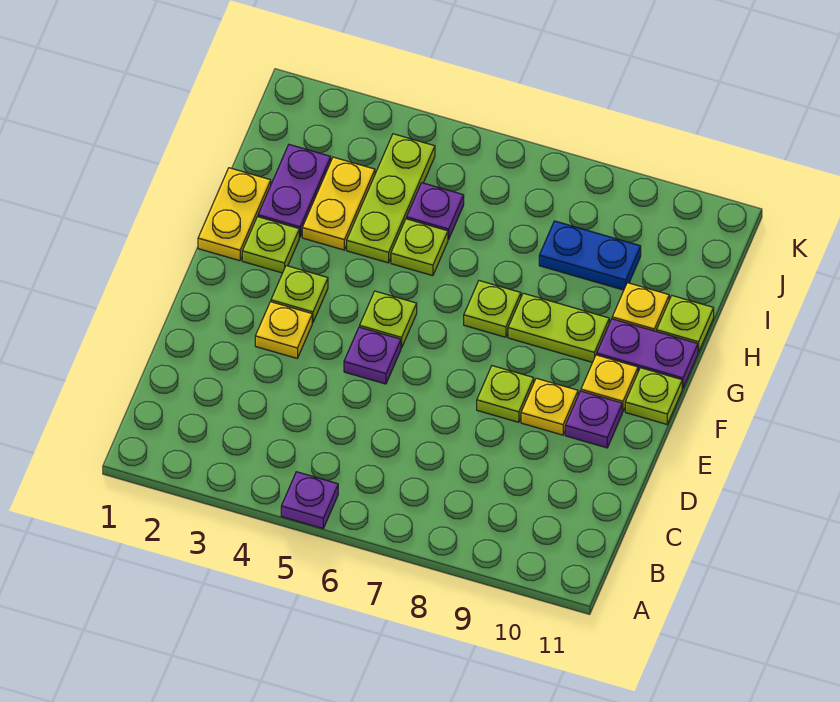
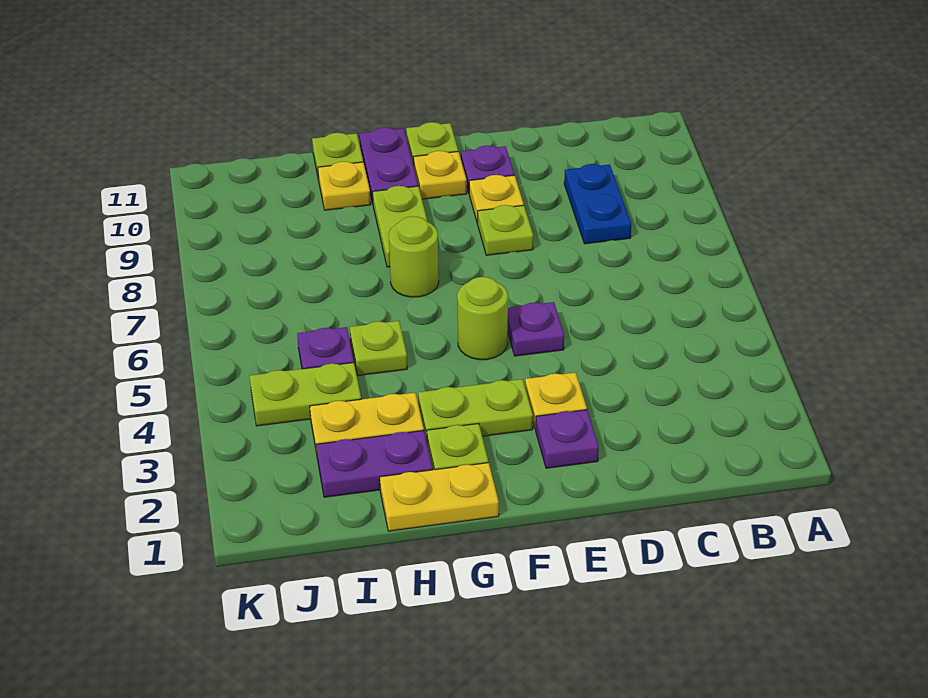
purple plate A5 level 1 -> purple plate E2 level 1
lime plate F3 level 1 -> lime plate F3:G3 level 1
lime plate F5 level 1 -> lime round brick F5 level 1
lime plate G7 level 1 -> lime round brick G7 level 1
lime plate H4:J4 level 1 -> lime plate I4:J4 level 1
blue plate I8:I9 level 1 -> blue plate C8:C9 level 1

